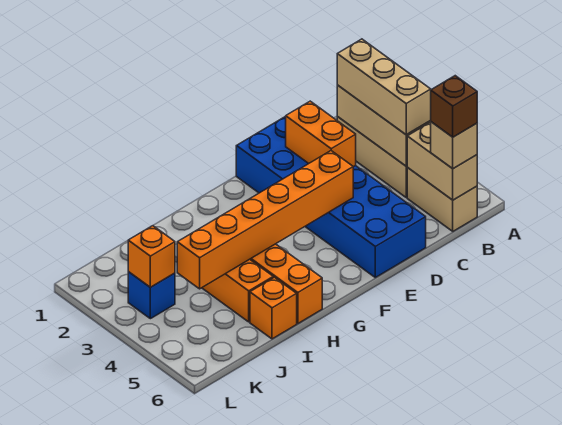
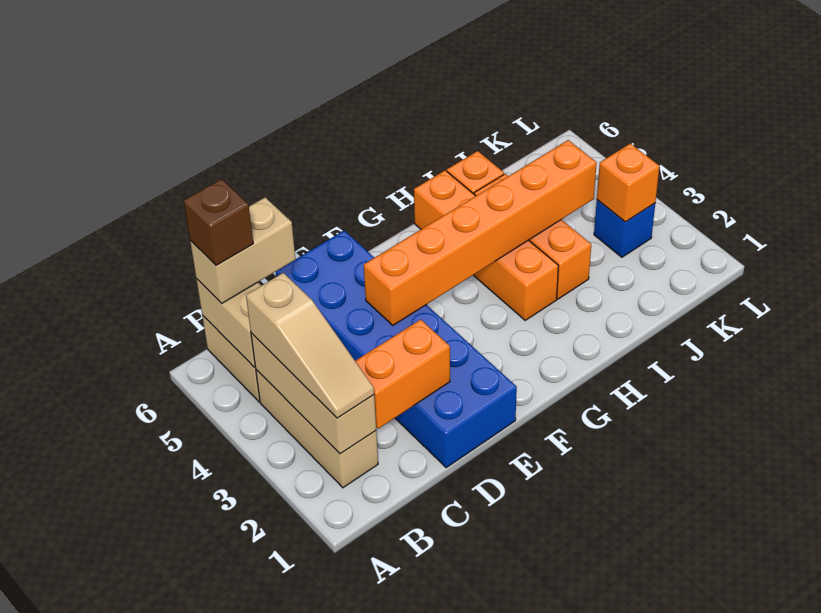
tan brick B2:B4 level 3 -> tan slope B2:B4 level 3 top 4
tan brick B6 level 3 -> tan brick B6:C6 level 3
orange brick D2:D3 level 2 -> orange brick C2:D2 level 2

